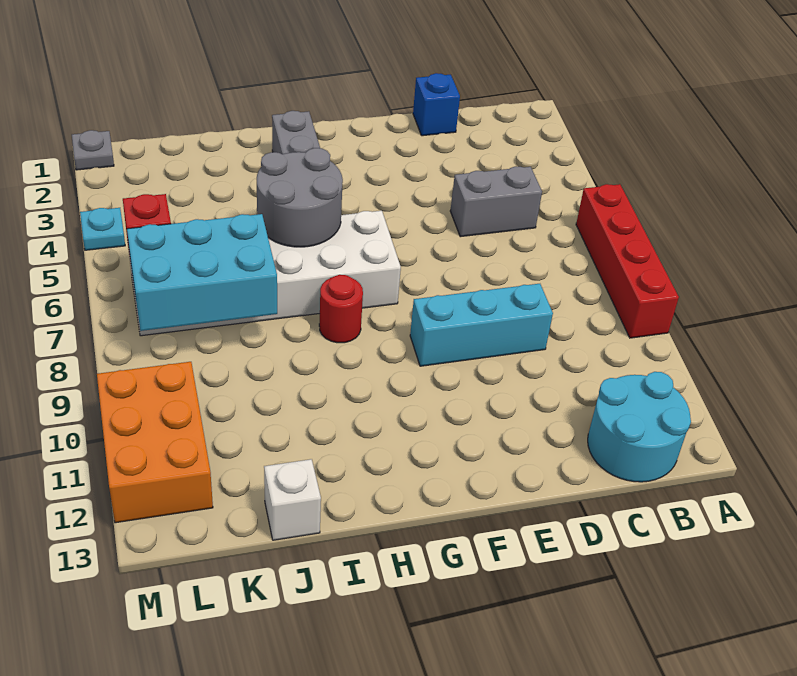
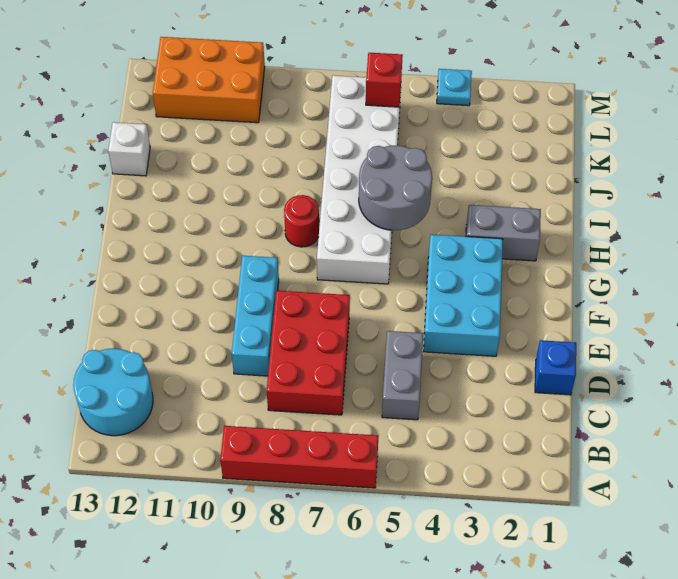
none -> red brick C7:E8 level 1
cyan brick J7:L8 level 2 -> cyan brick E3:G4 level 1
grey plate M1 level 1 -> none

